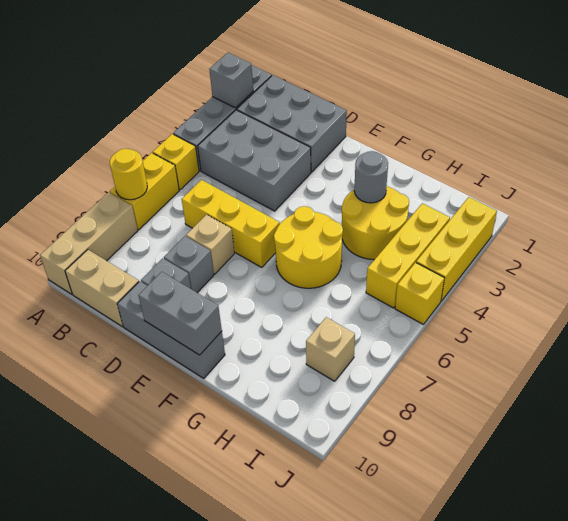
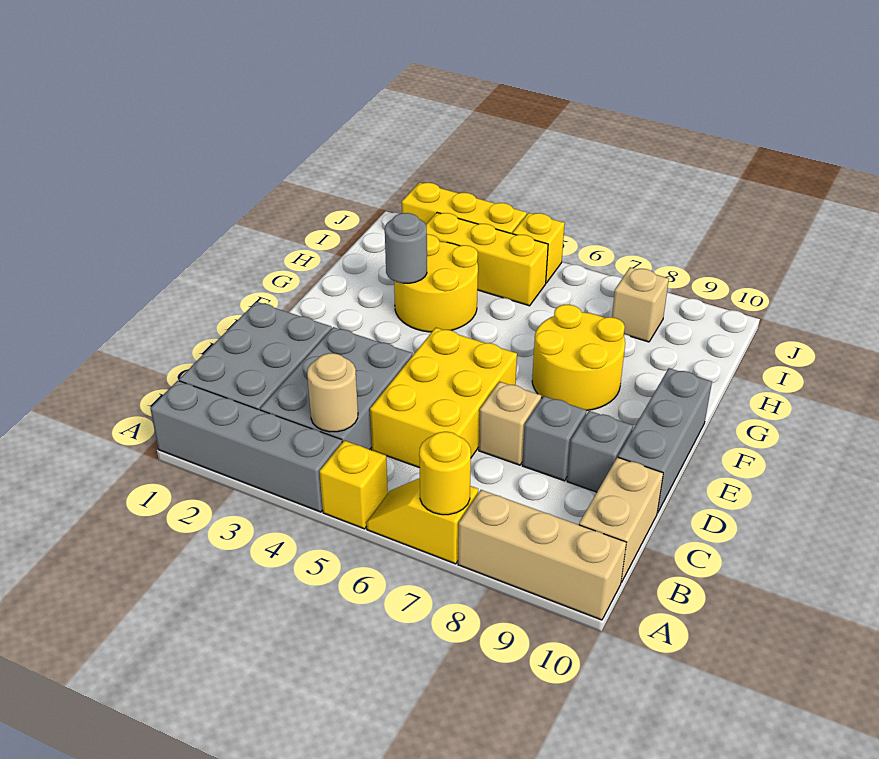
grey brick A2 level 2 -> none
yellow brick A6:A7 level 1 -> yellow slope A6:A7 level 1 top 7
none -> tan round brick B4 level 2
yellow brick C6:E6 level 1 -> yellow brick C5:E6 level 1
grey brick E10:F10 level 2 -> none
yellow round brick F5:G6 level 1 -> yellow round brick F7:G8 level 1

